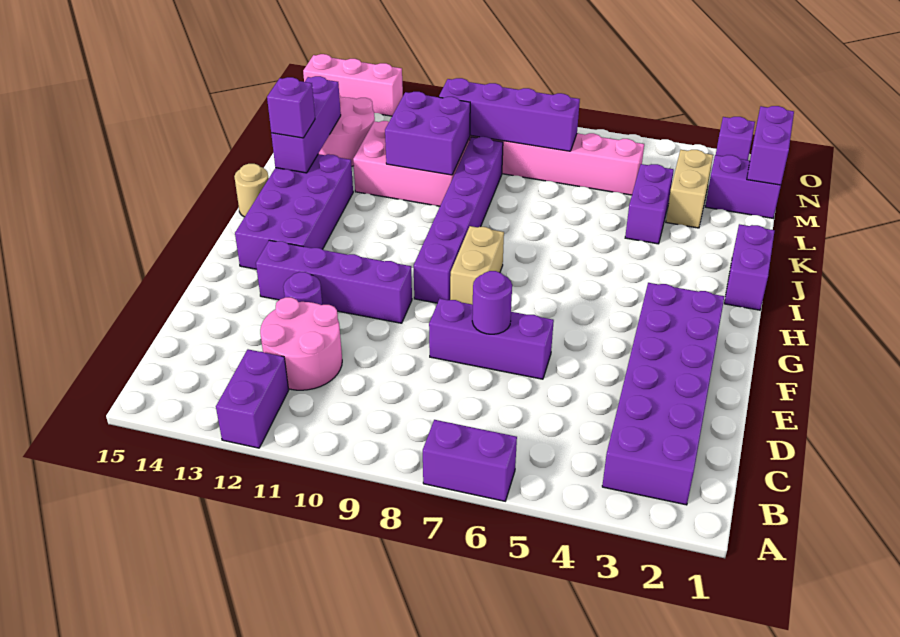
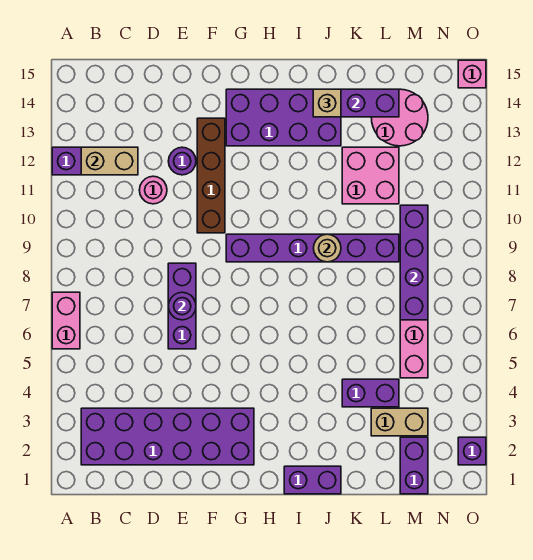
purple brick A6:A7 level 1 -> pink brick A6:A7 level 1
pink round brick C11:D12 level 1 -> pink round brick D11 level 1
purple brick F10:F13 level 1 -> brown brick F10:F13 level 1
tan brick G8:H8 level 1 -> tan brick B12:C12 level 2
tan round brick I15 level 1 -> tan round brick J9 level 2
purple brick J14 level 3 -> tan brick J14 level 3
pink brick K10:L12 level 1 -> pink brick K11:L12 level 1
purple brick K10:L11 level 2 -> none
purple brick M1:N1 level 2 -> none
pink brick O13:O15 level 1 -> pink brick O15 level 1

